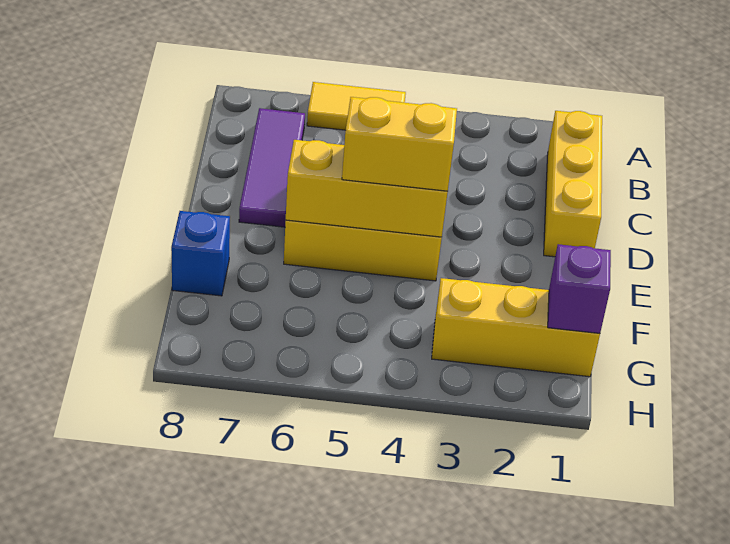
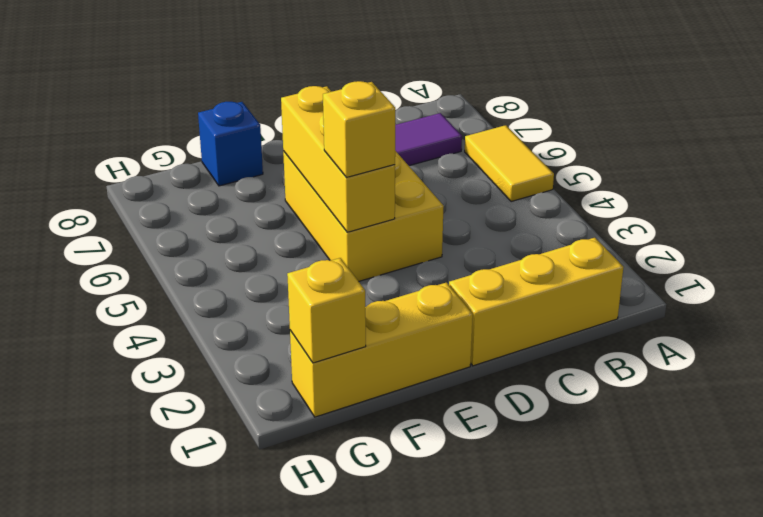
yellow brick E4:E5 level 3 -> yellow brick E4 level 3
yellow brick G1:G3 level 1 -> yellow brick E1:G1 level 1
purple brick G1 level 2 -> yellow brick G1 level 2

